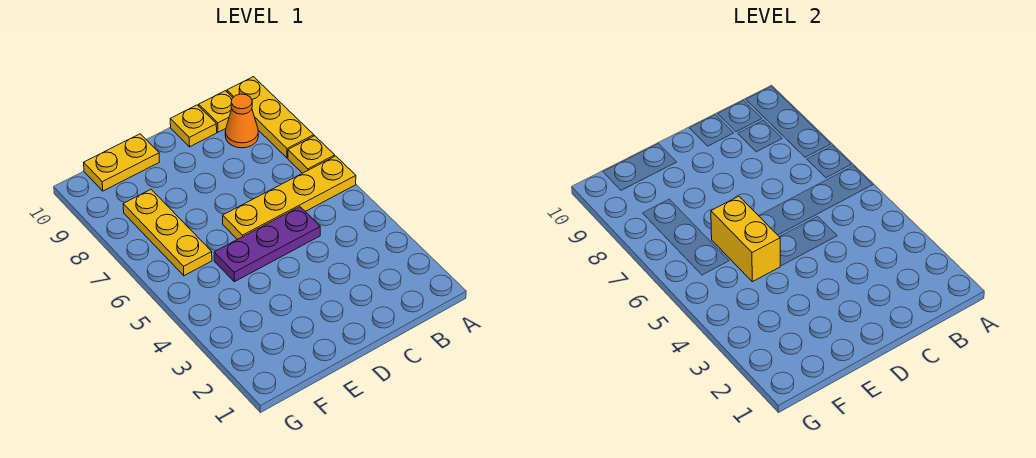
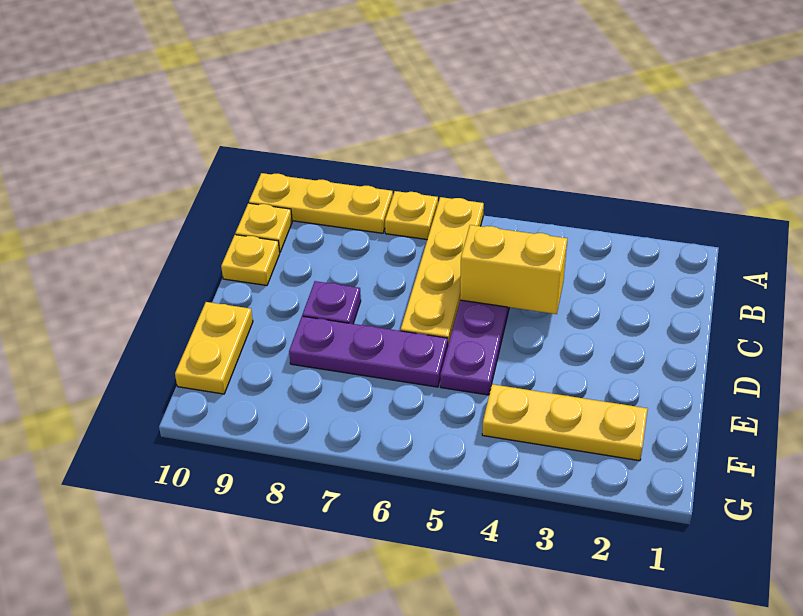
orange cone B9 level 1 -> none
none -> purple plate D8 level 1
yellow brick E5:E6 level 2 -> yellow brick C4:C5 level 2
none -> purple plate E6:E8 level 1
yellow plate F6:F8 level 1 -> yellow plate F2:F4 level 1

